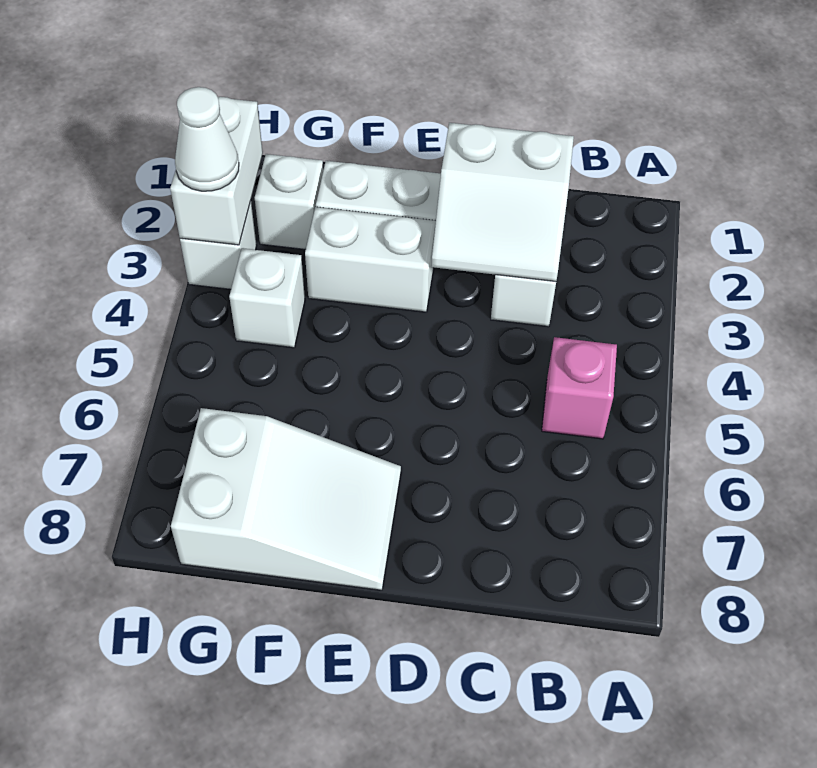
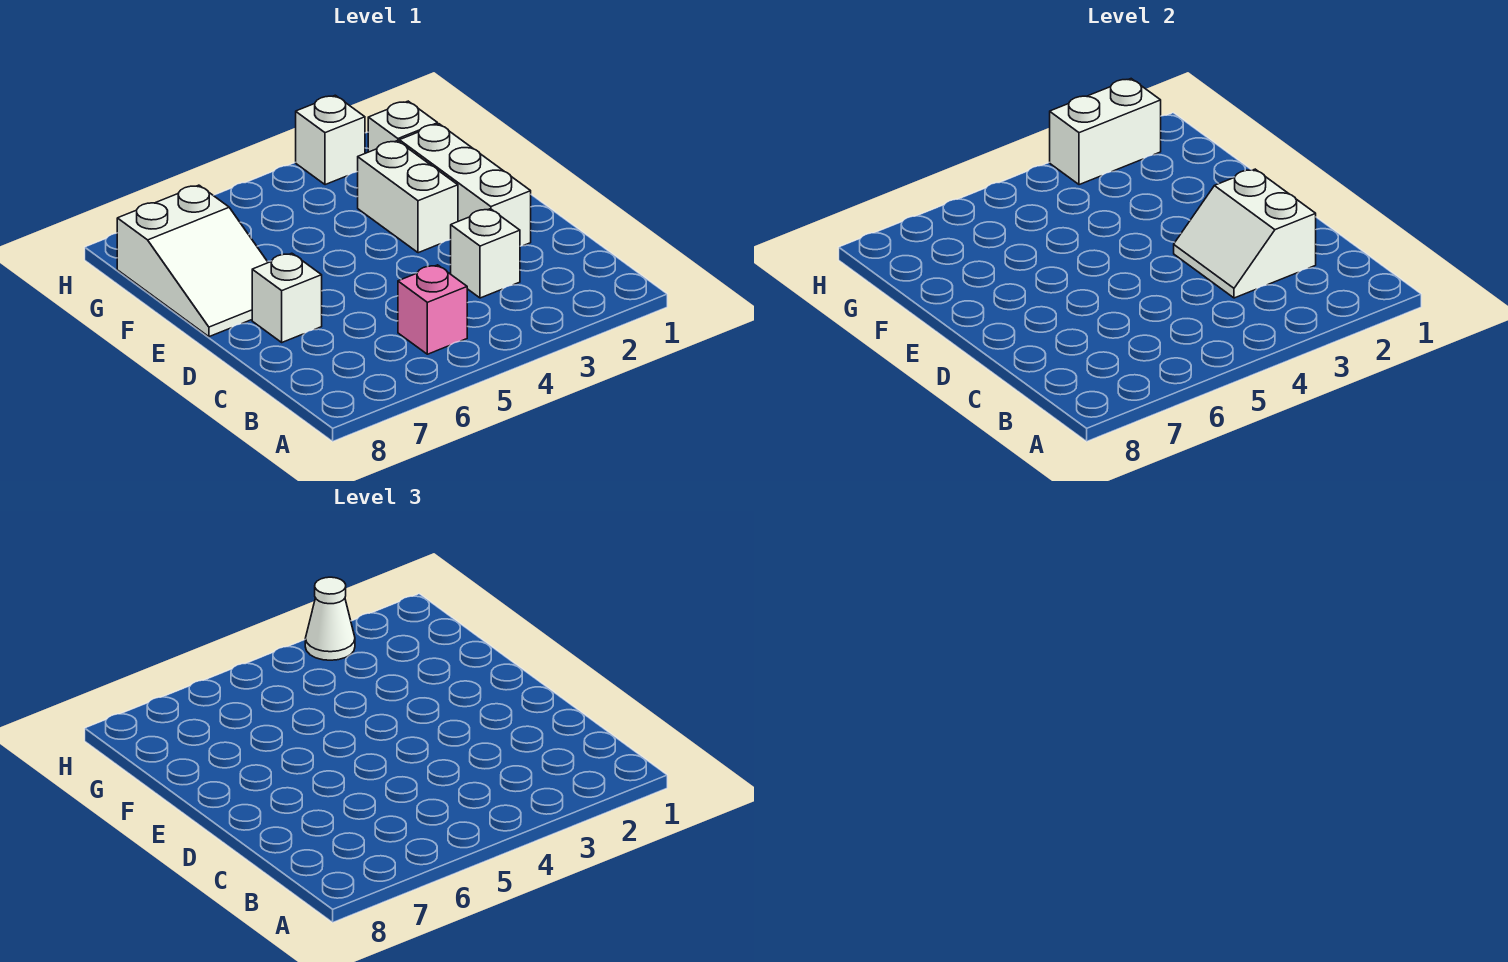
white brick G4 level 1 -> white brick D7 level 1

